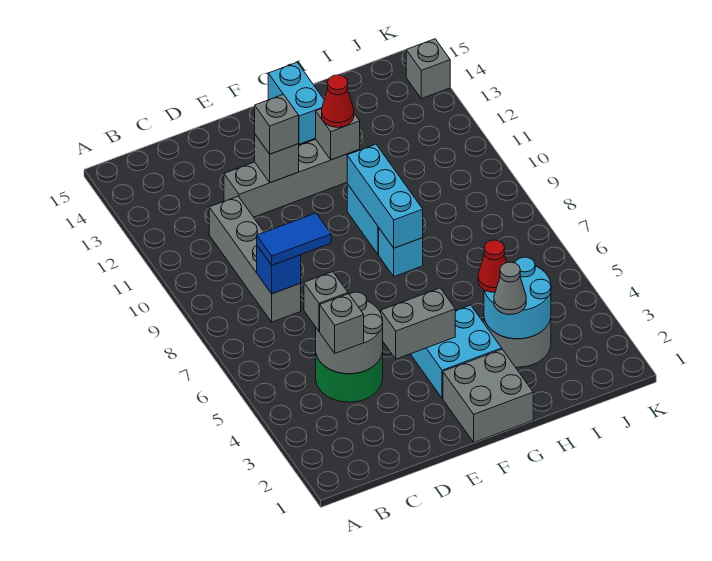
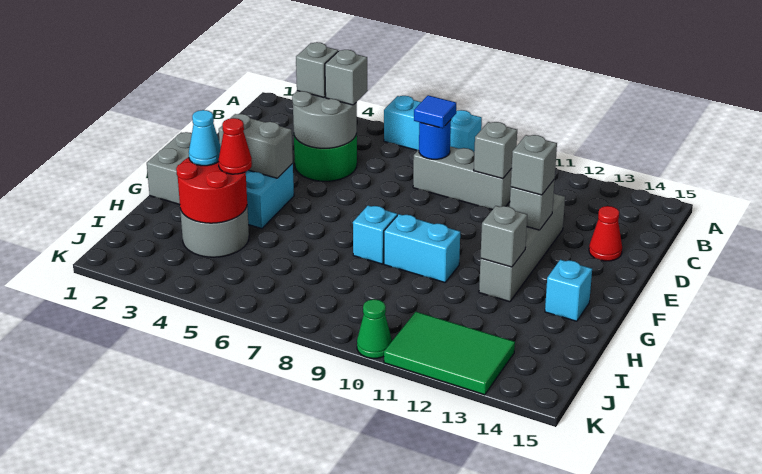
grey brick C8:C11 level 1 -> grey brick C8:C10 level 1
blue brick C8 level 2 -> blue round brick C8 level 2
blue tile C8:D8 level 3 -> blue tile C8 level 3
grey brick E4:F4 level 2 -> grey brick F3:F4 level 2
cyan brick G8:G10 level 2 -> cyan brick A6:A8 level 1
red cone G12 level 3 -> red cone D14 level 1
cyan brick G14:G15 level 1 -> cyan brick G14 level 1
cyan round brick H3:I4 level 2 -> red round brick H3:I4 level 2
grey cone H3 level 3 -> cyan cone H3 level 3
none -> green tile J11:K13 level 1
none -> green cone K10 level 1
grey brick K14 level 1 -> grey brick C10 level 2

